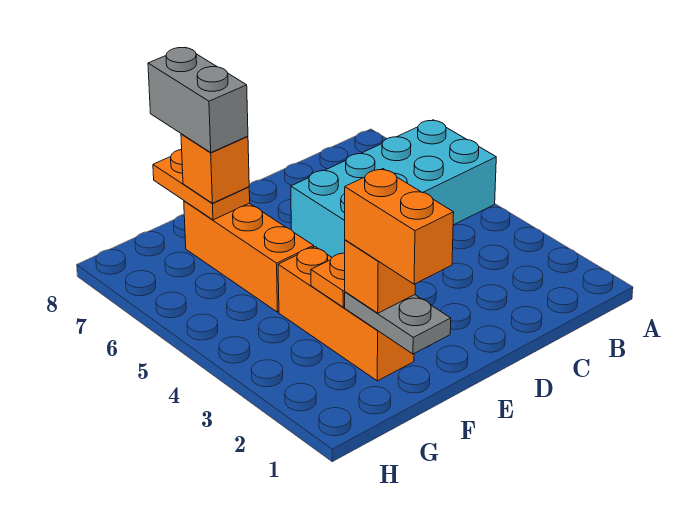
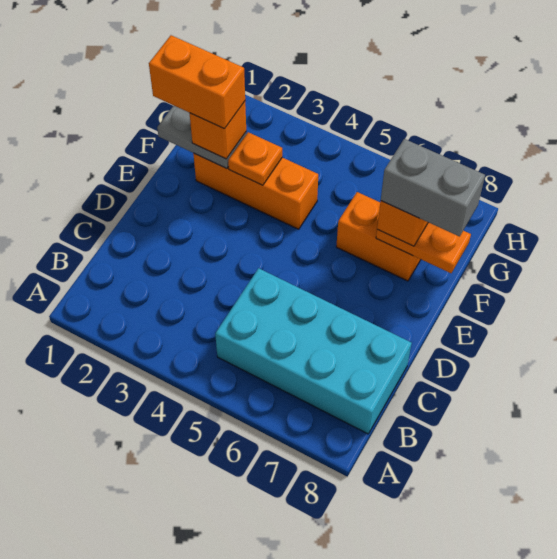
cyan brick A5:D6 level 1 -> cyan brick B5:C8 level 1
orange brick F5:F7 level 1 -> orange brick F6:F7 level 1

